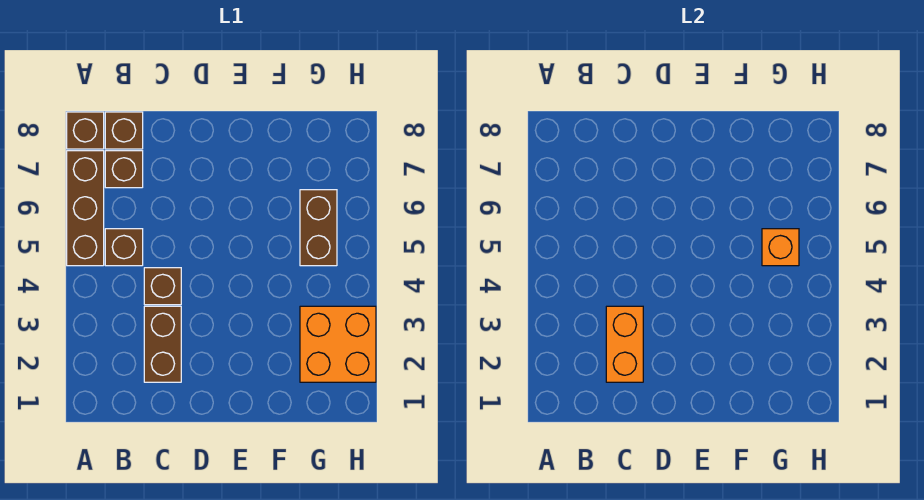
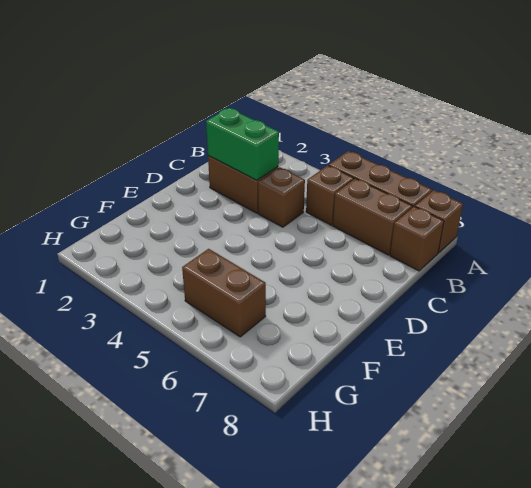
brown brick B7 level 1 -> brown brick B6:B7 level 1
orange brick C2:C3 level 2 -> green brick C2:C3 level 2
orange brick G2:H3 level 1 -> none
orange brick G5 level 2 -> none

